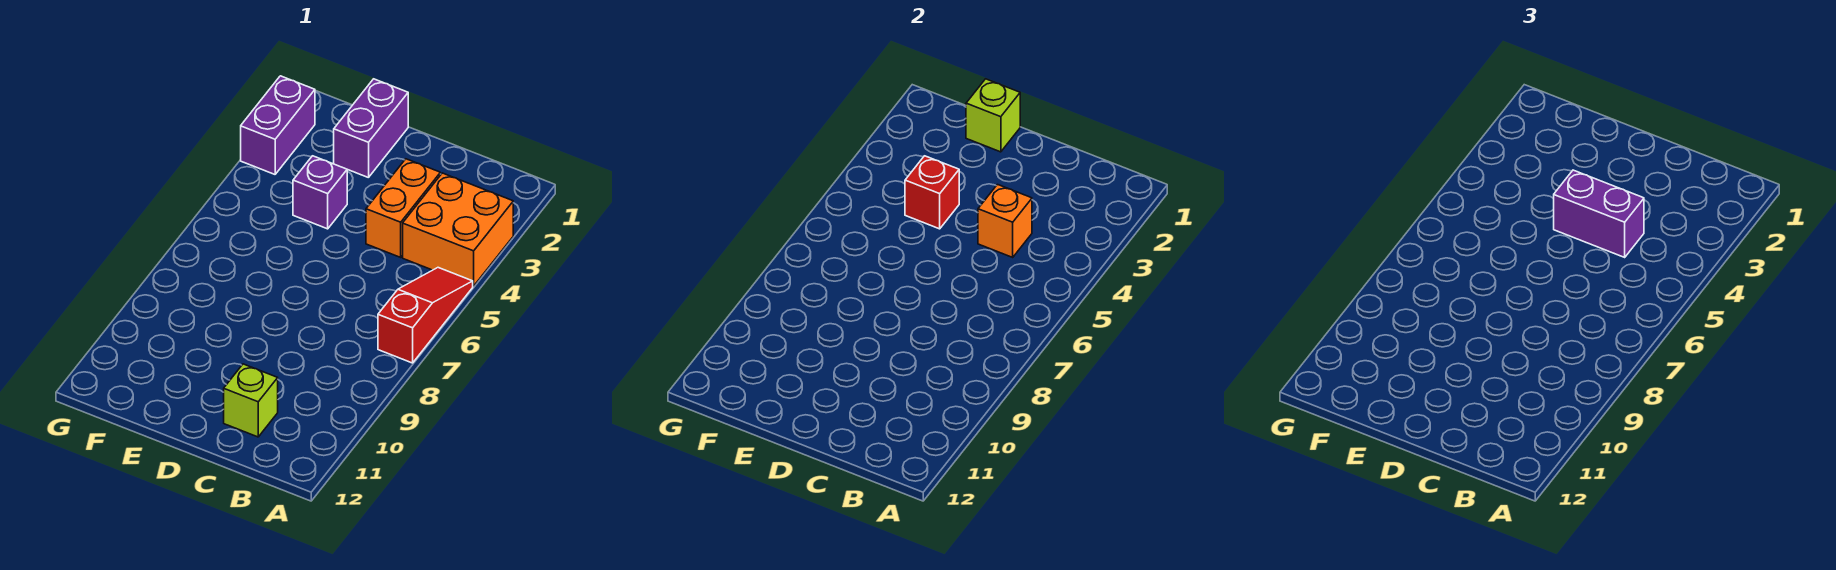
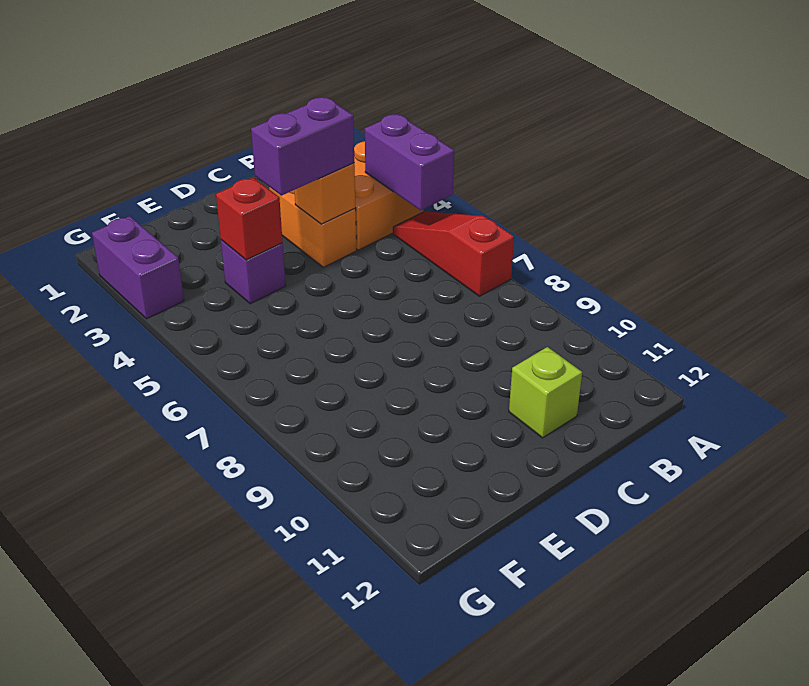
purple brick E1:E2 level 1 -> purple brick A4:A5 level 2
lime brick E1 level 2 -> none

